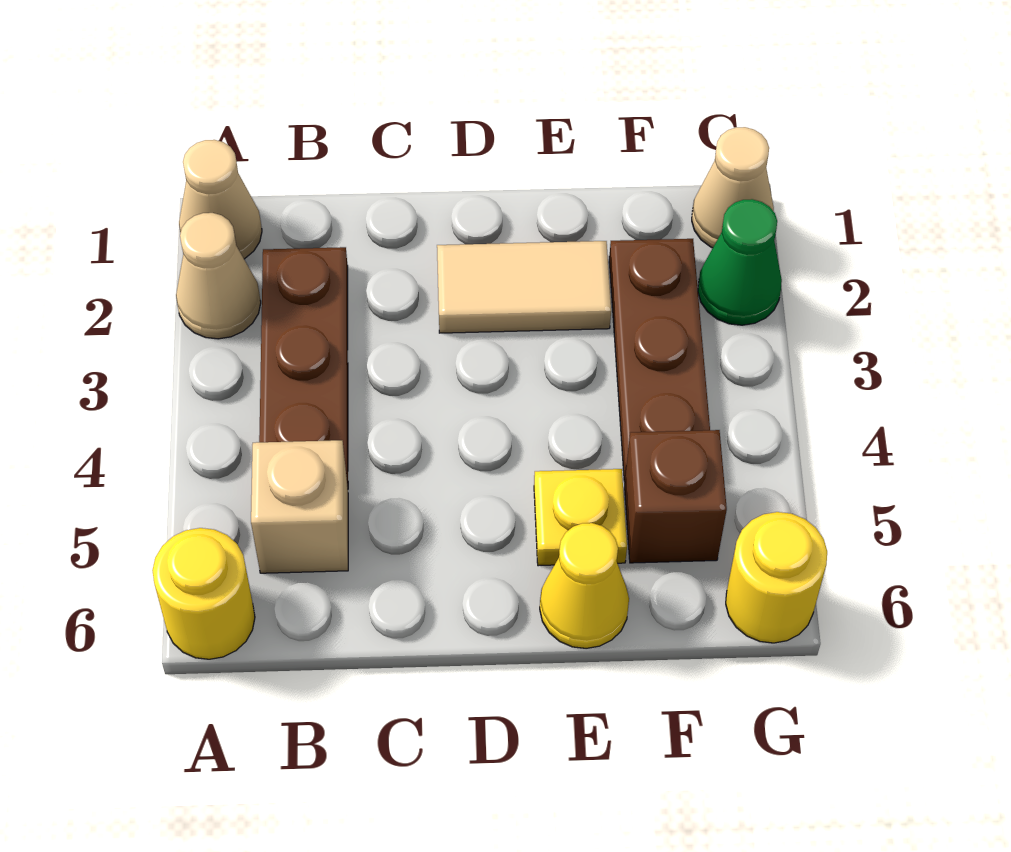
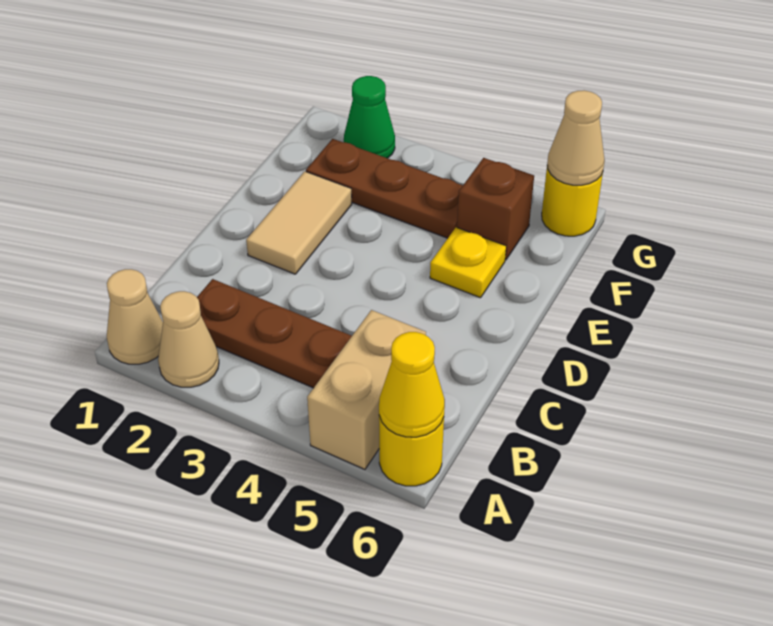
tan brick B5 level 1 -> tan brick A5:B5 level 1
yellow cone E6 level 1 -> yellow cone A6 level 2
tan cone G1 level 1 -> tan cone G6 level 2

